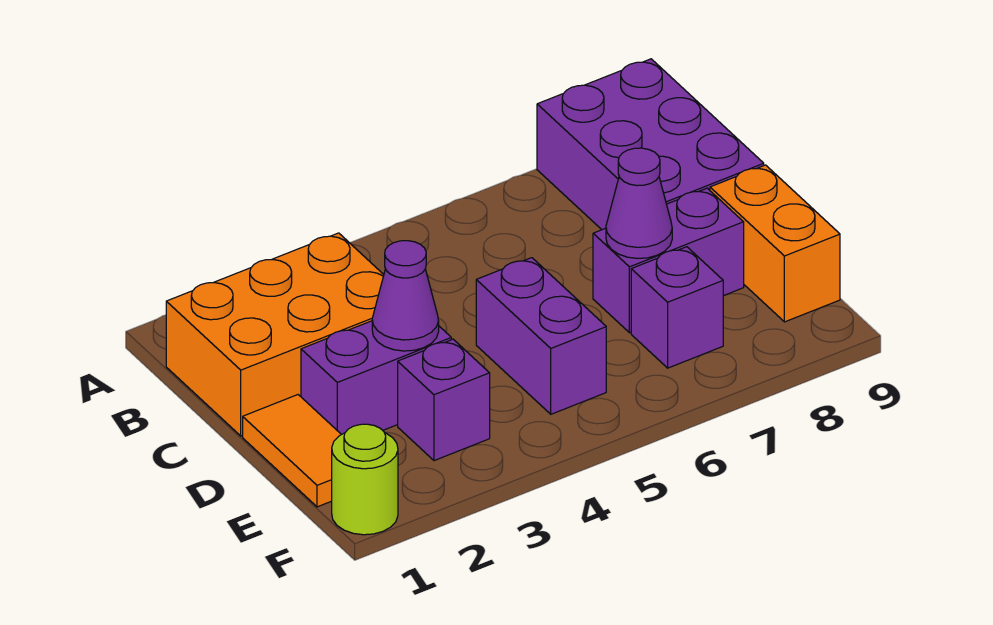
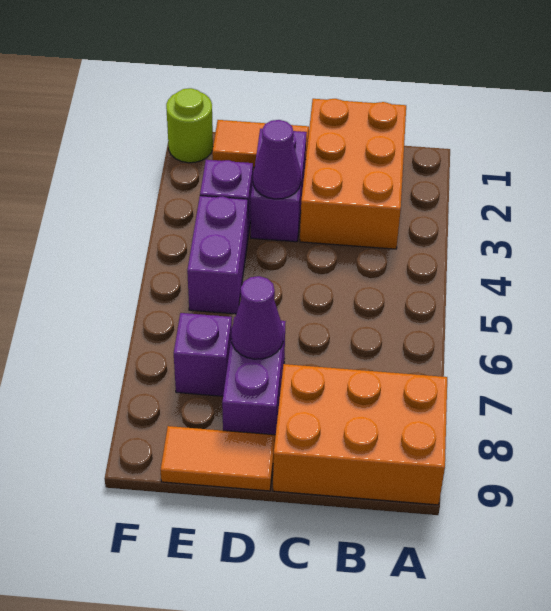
purple brick A8:C9 level 1 -> orange brick A8:C9 level 1
purple brick D5:E5 level 1 -> purple brick E4:E5 level 1
orange brick D9:E9 level 1 -> orange tile D9:E9 level 1

